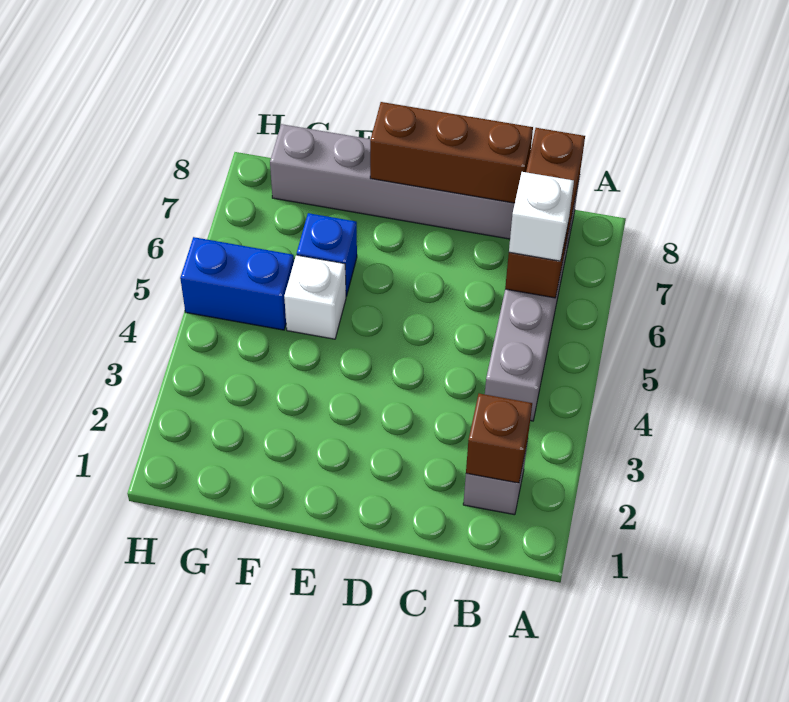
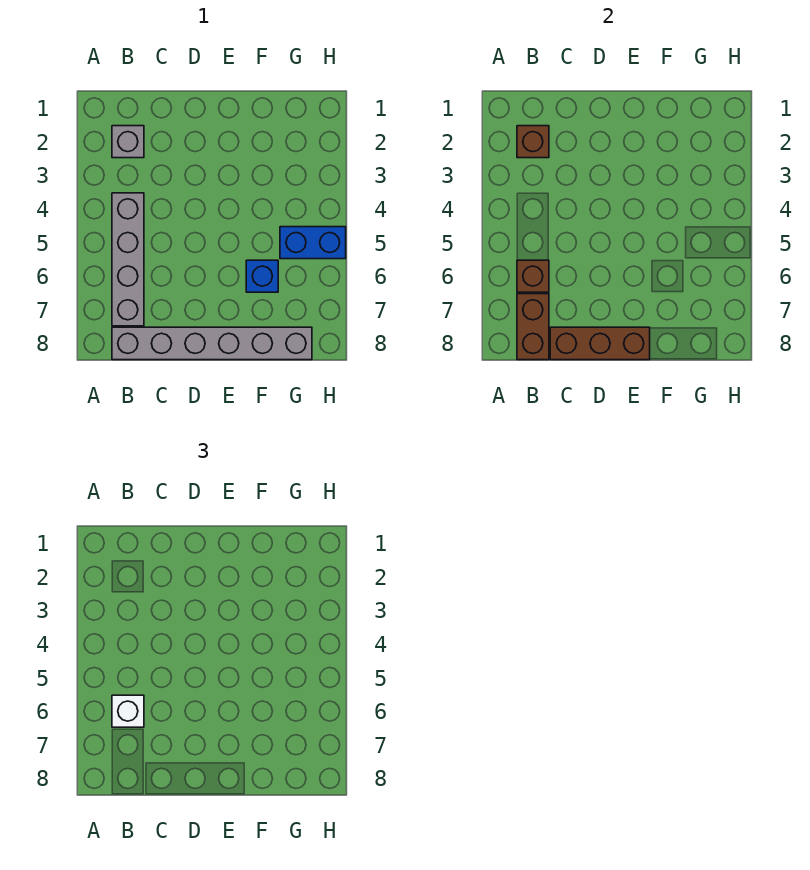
white brick F5 level 1 -> none

